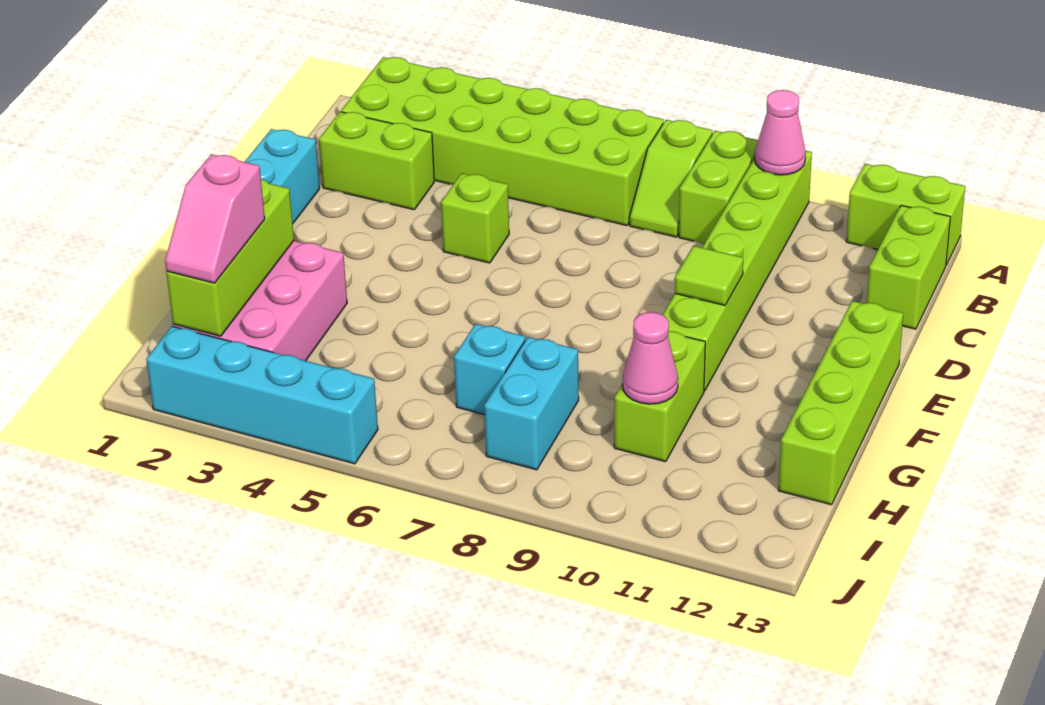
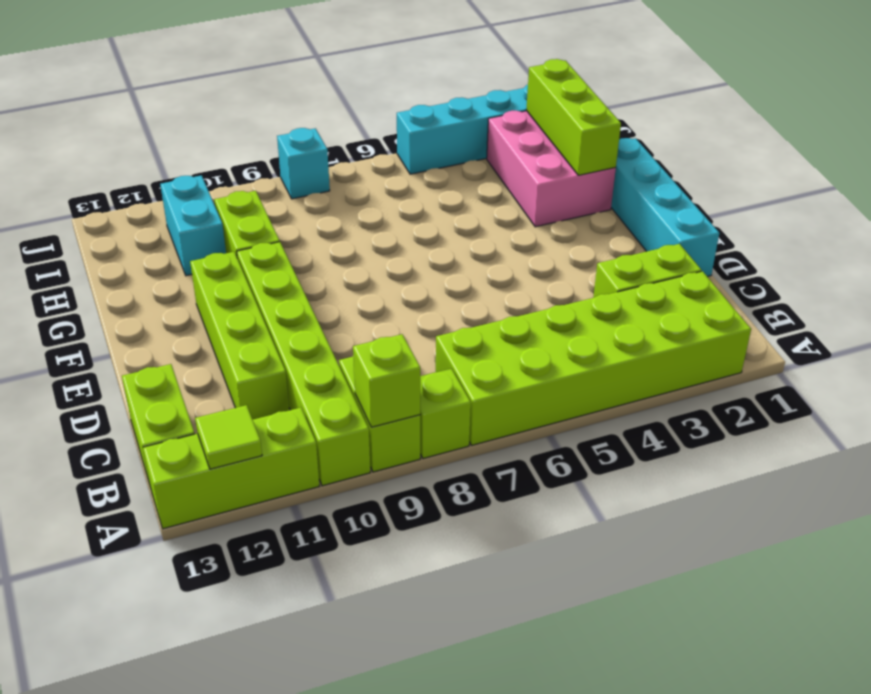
pink cone A10 level 2 -> none
lime brick A12:A13 level 1 -> lime brick A11:A13 level 1
lime brick D5 level 1 -> lime brick A9 level 2
lime tile E10 level 2 -> lime tile A12 level 2
lime brick E13:H13 level 1 -> lime brick C11:F11 level 1
pink slope H2:I2 level 3 top H -> none
cyan brick H7 level 1 -> cyan brick J8 level 1
cyan brick H8:I8 level 1 -> cyan brick H11:I11 level 1
pink cone H10 level 2 -> none

